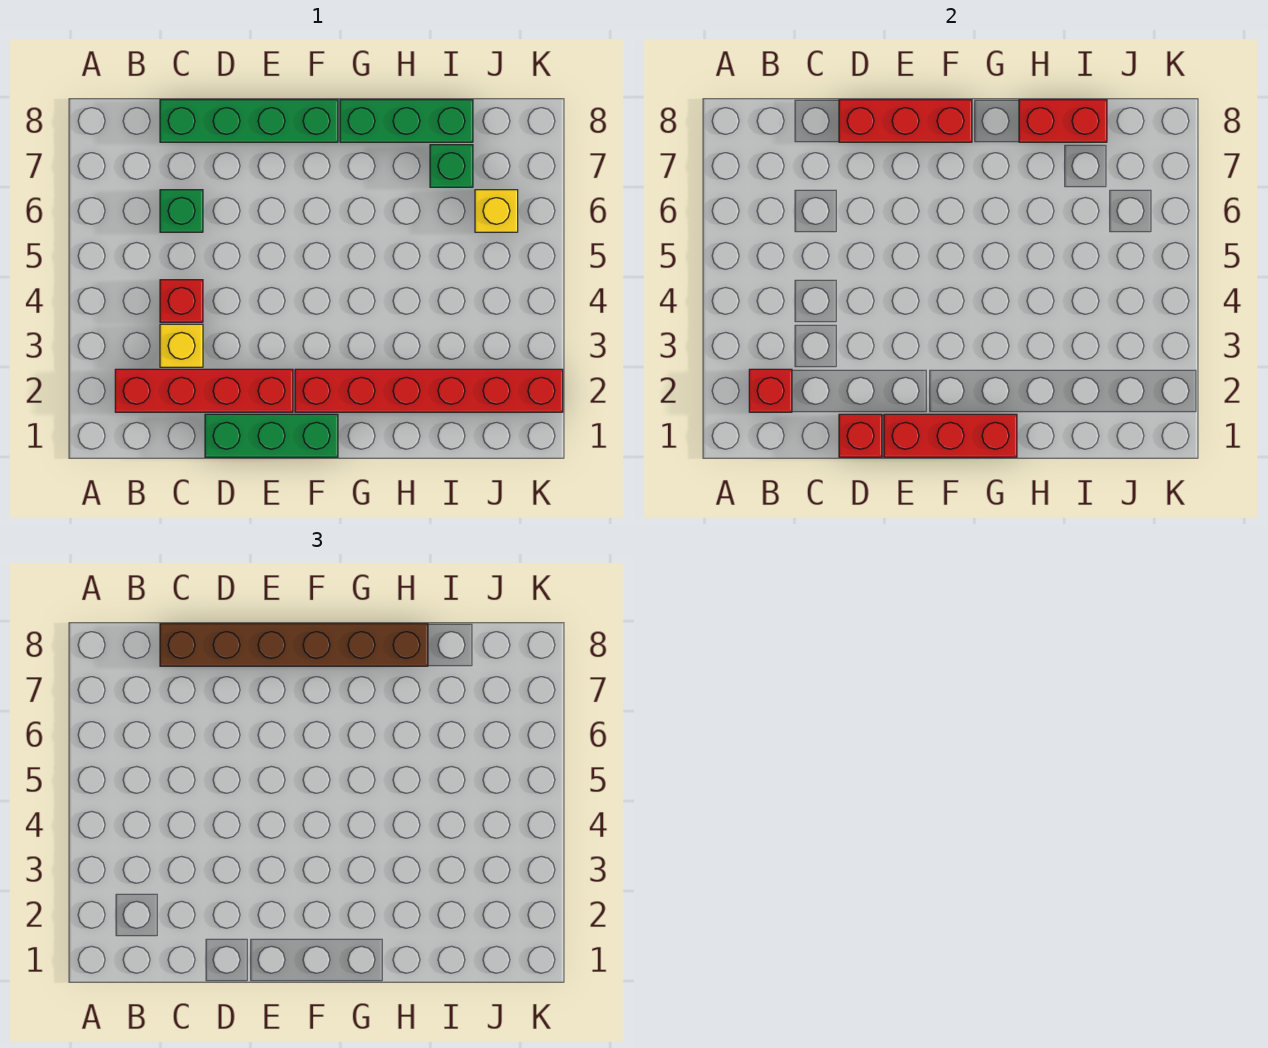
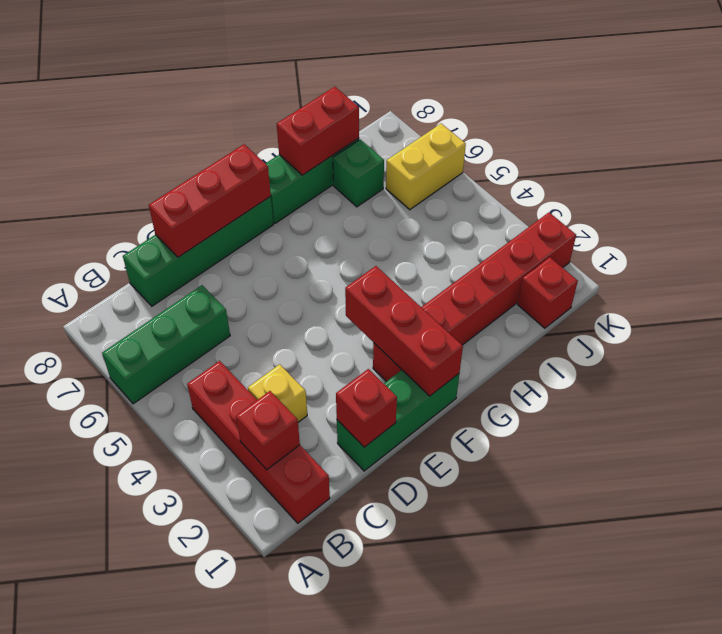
red brick B2:E2 level 1 -> red brick B1:B4 level 1
red brick C4 level 1 -> red brick J1 level 1
green brick C6 level 1 -> green brick A6:C6 level 1
brown brick C8:H8 level 3 -> none
red brick E1:G1 level 2 -> red brick F1:F3 level 2
yellow brick J6 level 1 -> yellow brick J6:K6 level 1

